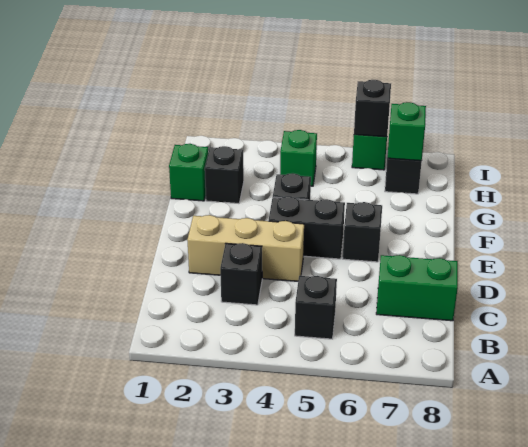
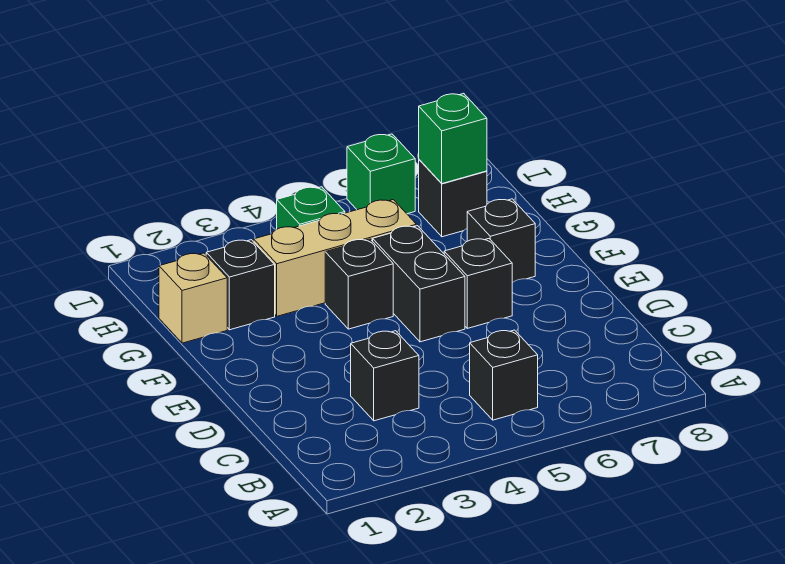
green brick C7:C8 level 1 -> none
tan brick D2:D4 level 1 -> tan brick G3:G5 level 1
black brick E4:E5 level 1 -> black brick E5:F5 level 1
green brick G1 level 1 -> tan brick G1 level 1
black brick I6 level 2 -> black brick F7 level 1

